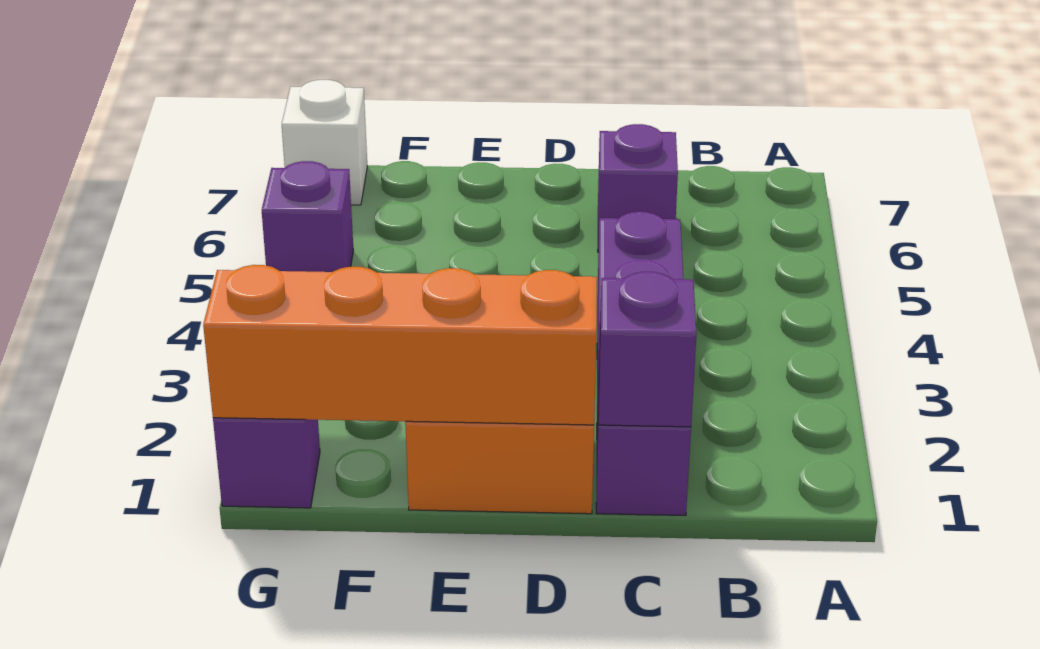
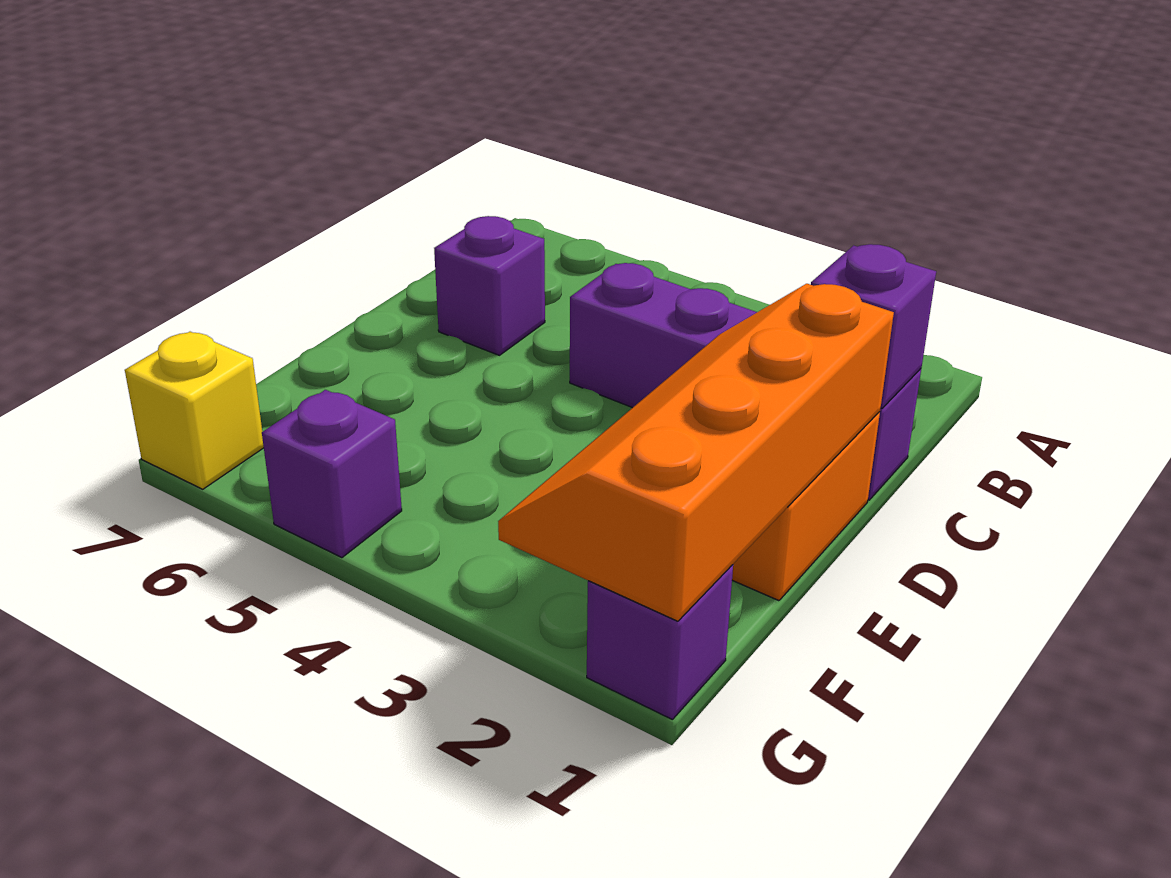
white brick G7 level 1 -> yellow brick G7 level 1

